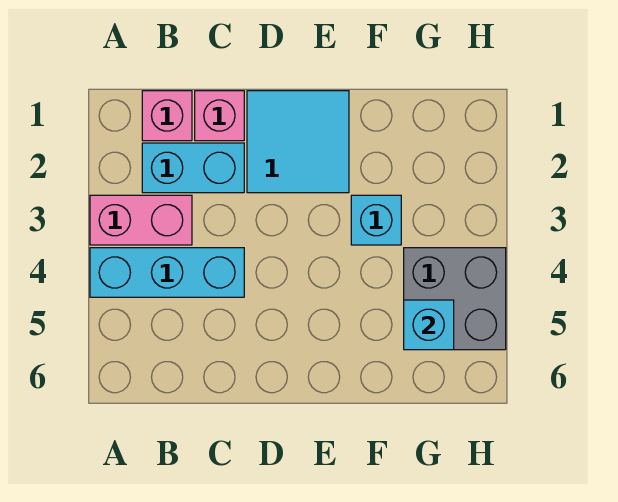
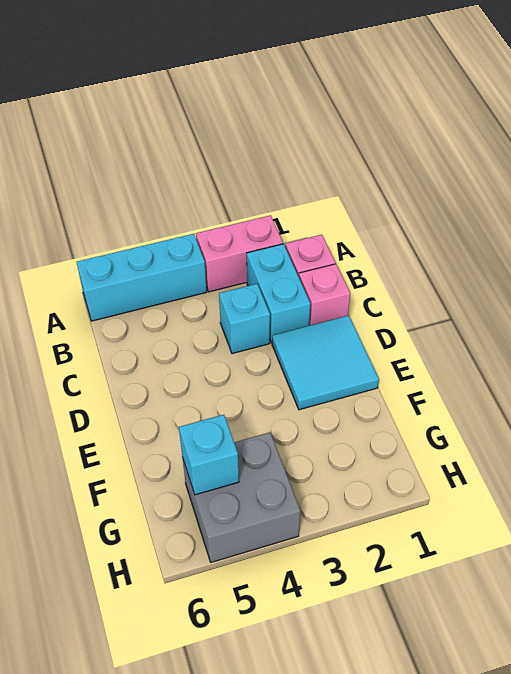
pink brick A3:B3 level 1 -> pink brick A2:A3 level 1
cyan brick A4:C4 level 1 -> cyan brick A4:A6 level 1
cyan brick F3 level 1 -> cyan brick C3 level 1

